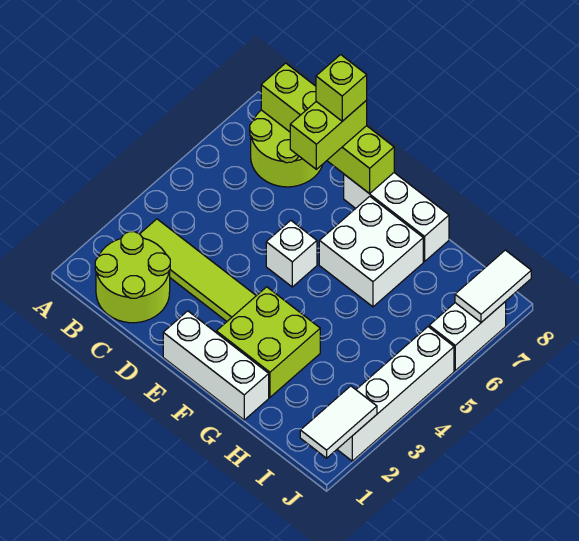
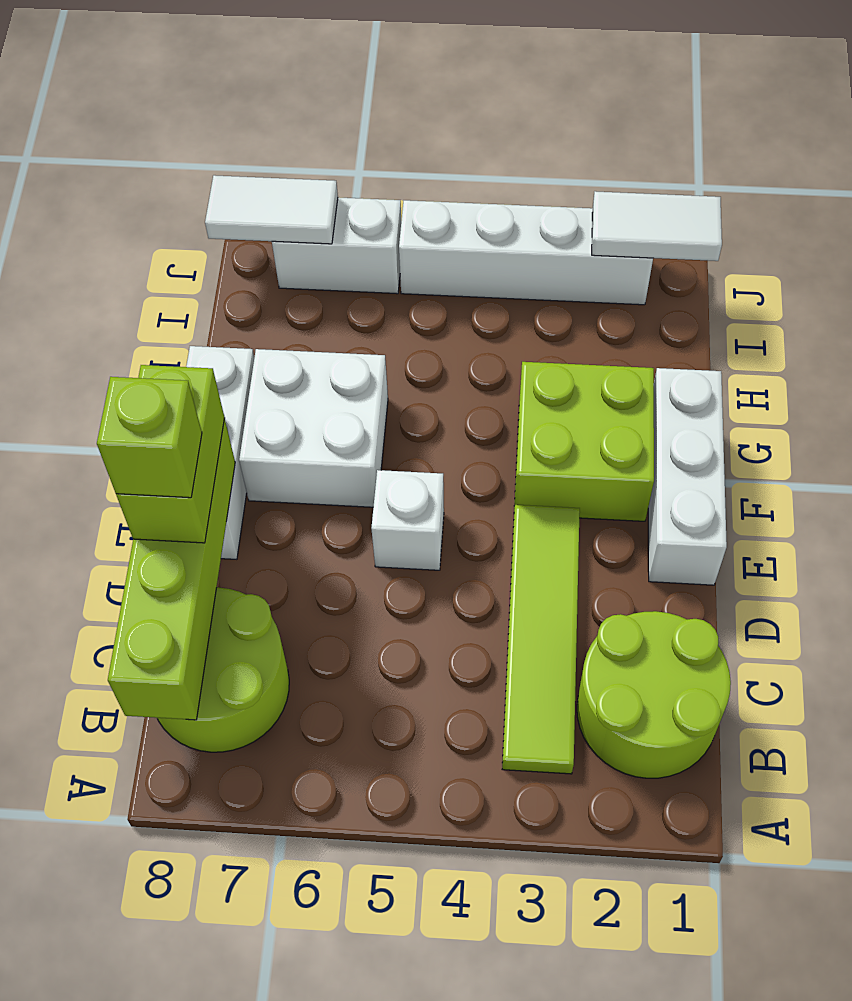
lime brick D7:D8 level 3 -> lime brick D8:E8 level 3

